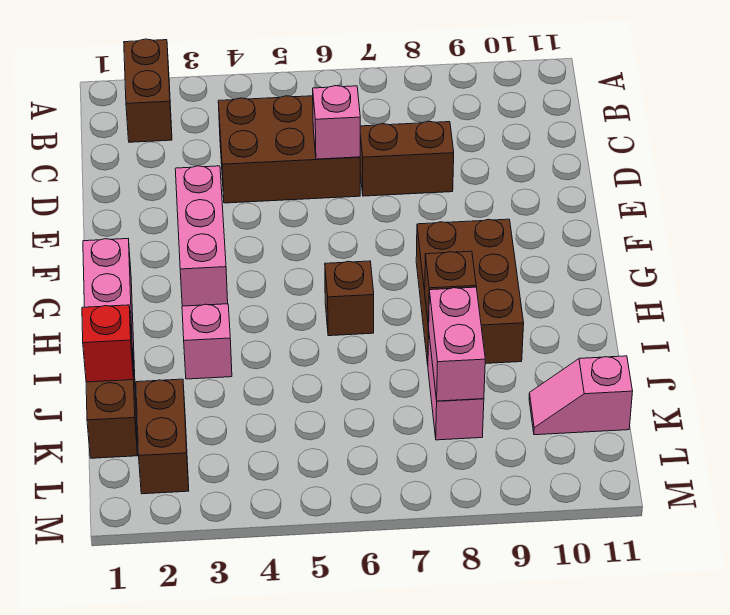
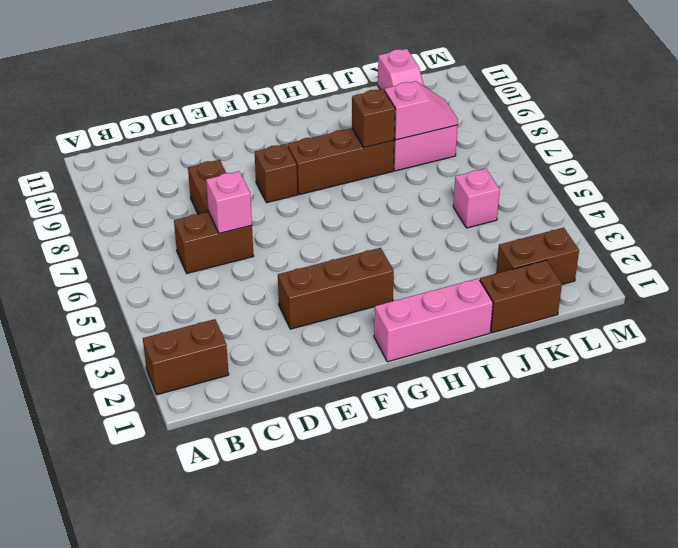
brown brick C4:D6 level 1 -> brown brick C6:D6 level 1
pink brick E3:G3 level 1 -> brown brick E3:G3 level 1
brown brick G8:I9 level 1 -> brown brick G8:I8 level 1
brown brick H6 level 1 -> brown brick F8 level 1
pink brick I3 level 1 -> pink brick K5 level 1
red brick J1 level 2 -> none
pink brick J8:K8 level 2 -> pink slope J8:K8 level 2 top J

